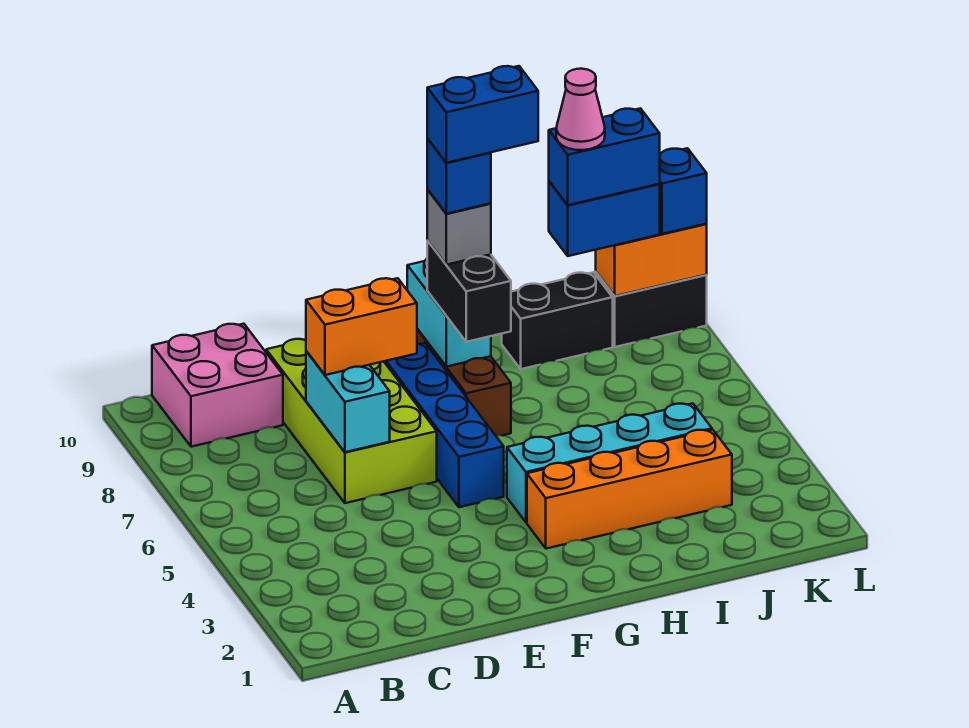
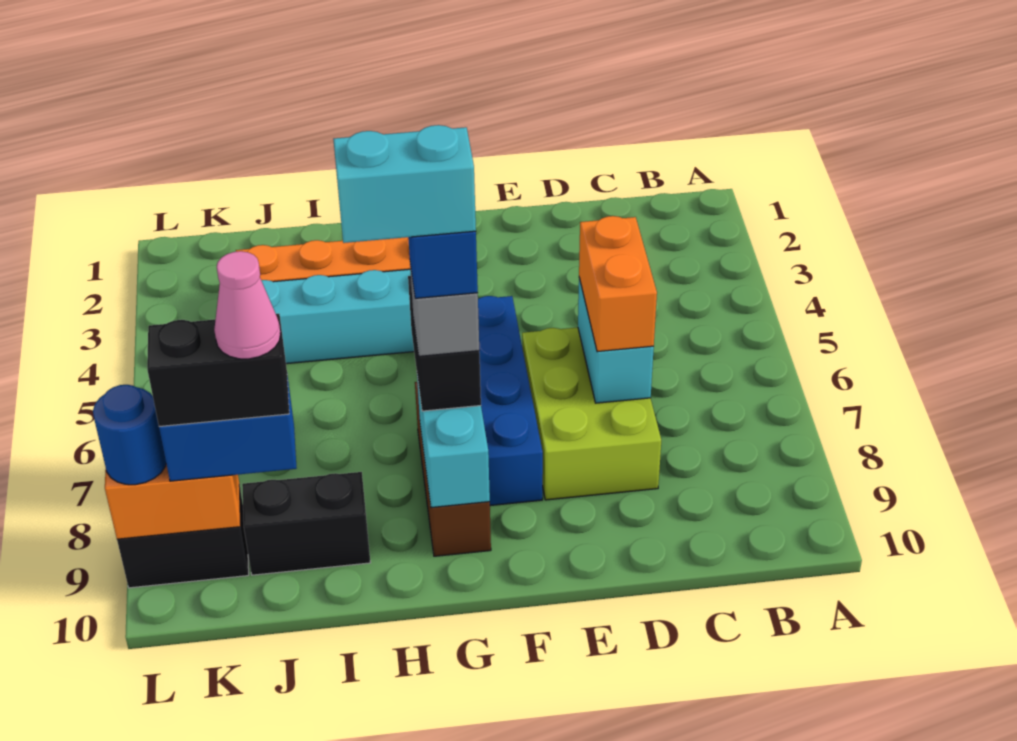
pink brick B9:C10 level 1 -> none
lime brick D6:E9 level 1 -> lime brick D6:E8 level 1
orange brick D7:E7 level 3 -> orange brick D6:D7 level 3
blue brick G8:H8 level 6 -> cyan brick G8:H8 level 6
blue brick J9:K9 level 4 -> black brick J9:K9 level 4
blue brick L9 level 3 -> blue round brick L9 level 3

